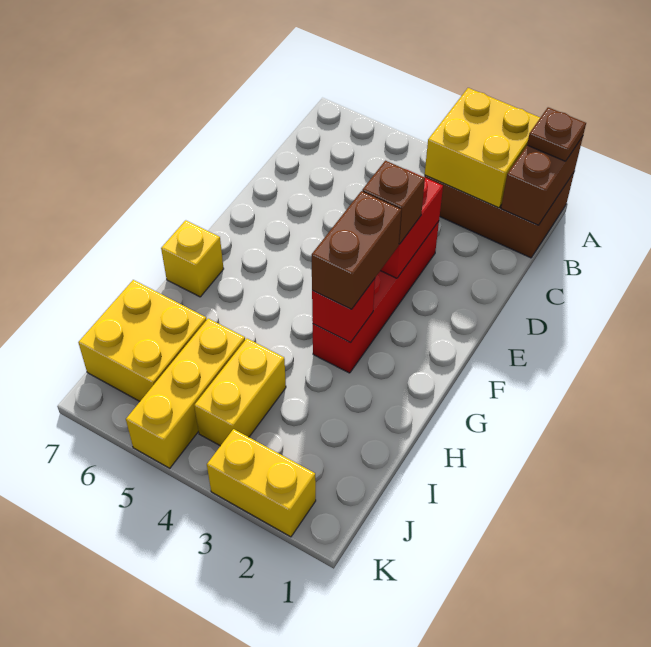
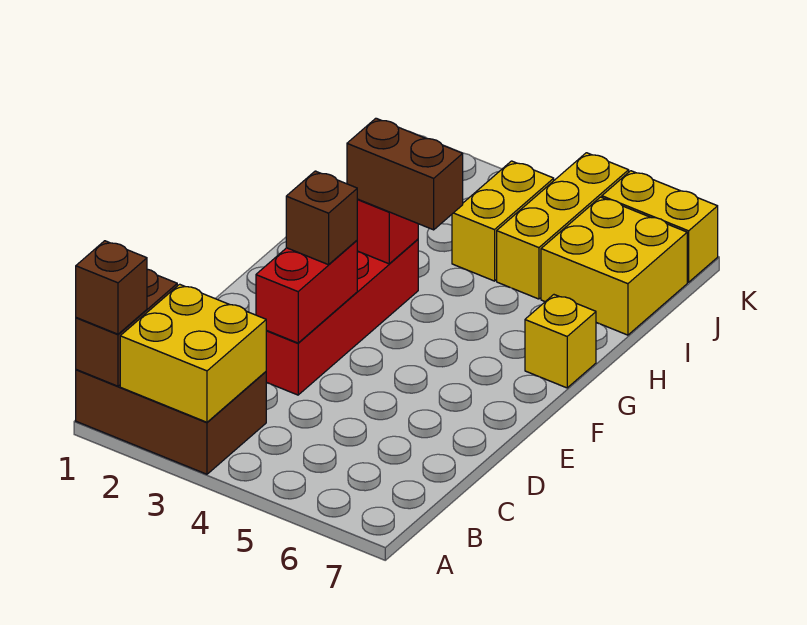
brown plate A1 level 3 -> brown brick A1 level 3
brown brick F3:G3 level 3 -> brown brick G3:G4 level 3
yellow brick K2:K3 level 1 -> yellow brick K6:K7 level 1

